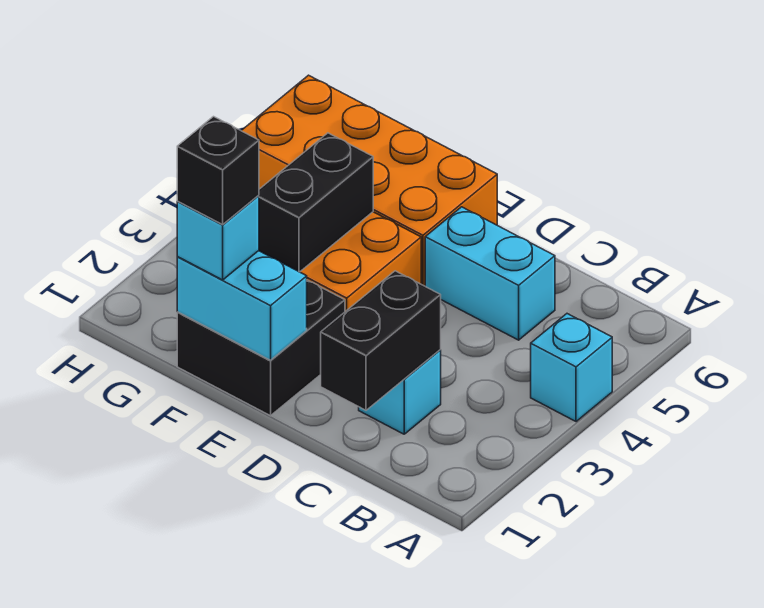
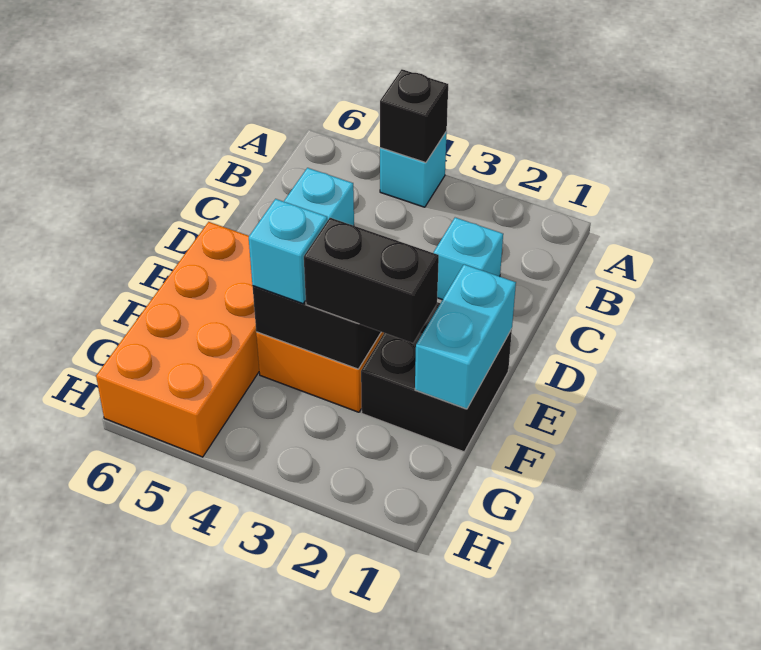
black brick C1:C2 level 2 -> black brick F2:F3 level 3
cyan brick F1 level 3 -> cyan brick F4 level 3
black brick F1 level 4 -> black brick A4 level 2

